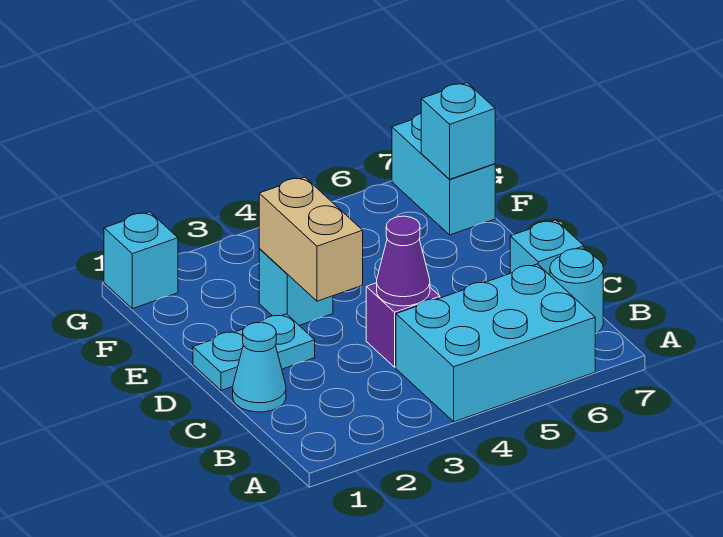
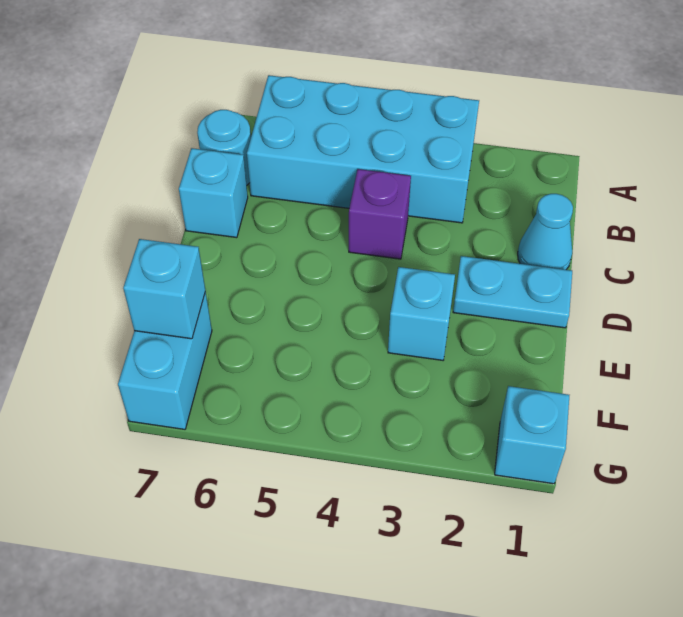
cyan brick A4:B6 level 1 -> cyan brick A3:B6 level 1
purple cone C4 level 2 -> none
tan brick D3:E3 level 2 -> none

